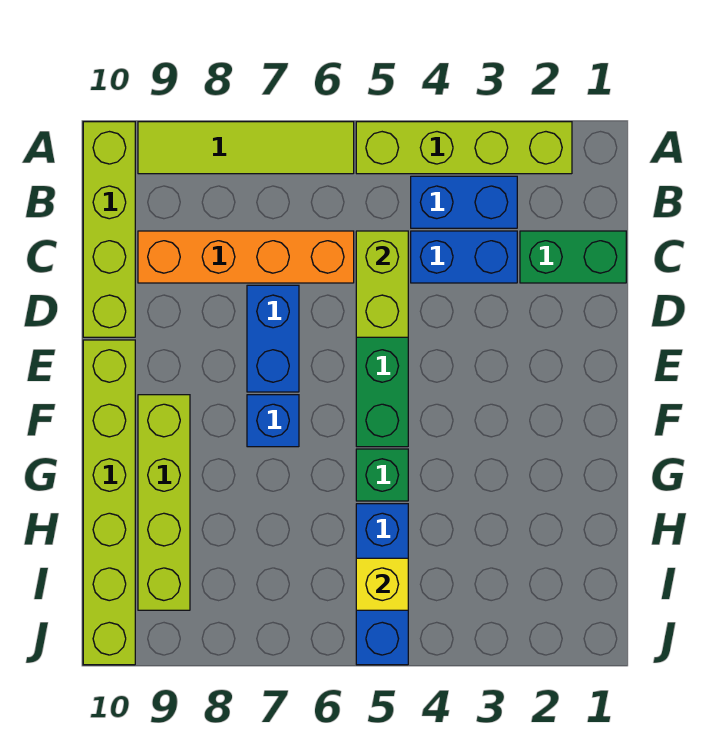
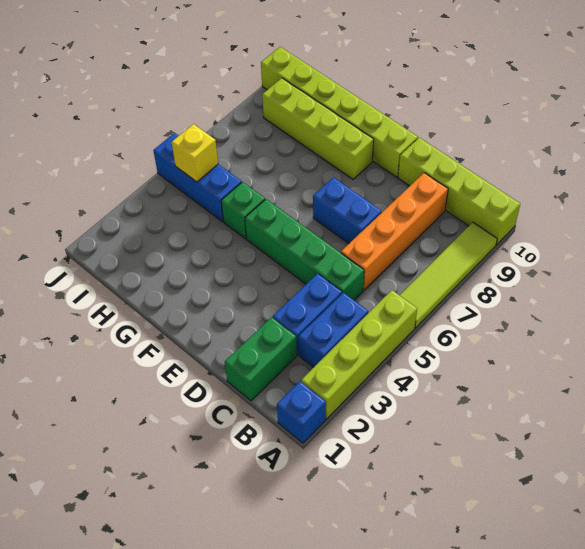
lime brick C5:D5 level 2 -> none
blue brick F7 level 1 -> blue brick A1 level 1

